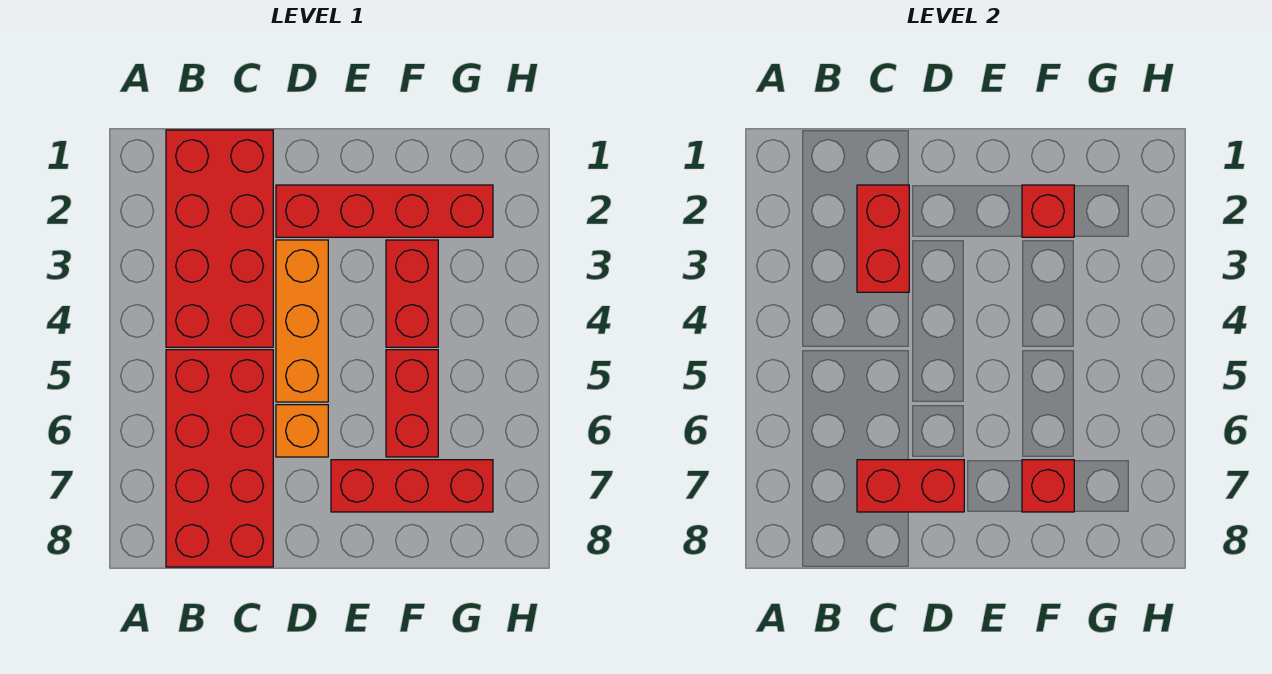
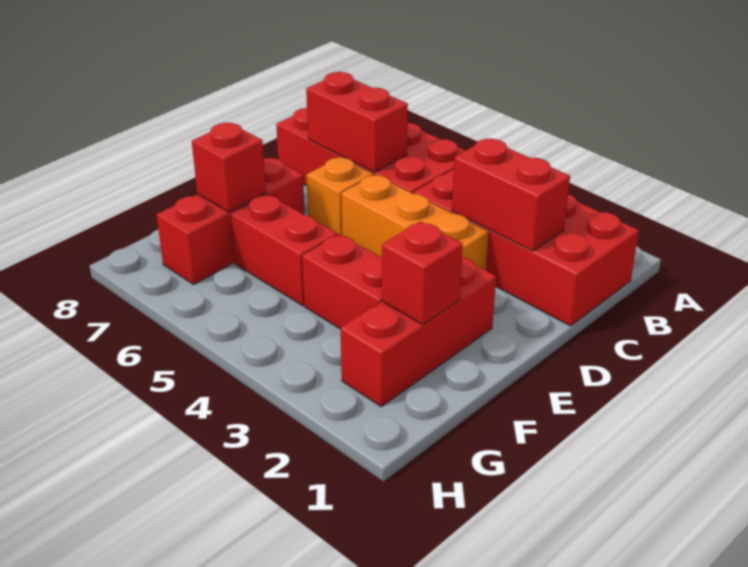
red brick C7:D7 level 2 -> red brick C6:C7 level 2
red brick D2:G2 level 1 -> red brick E2:G2 level 1

